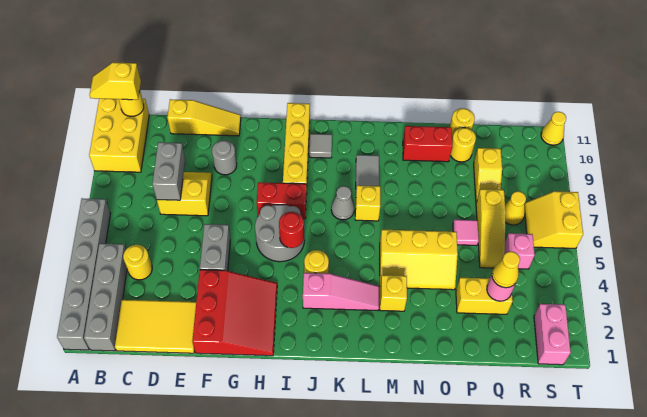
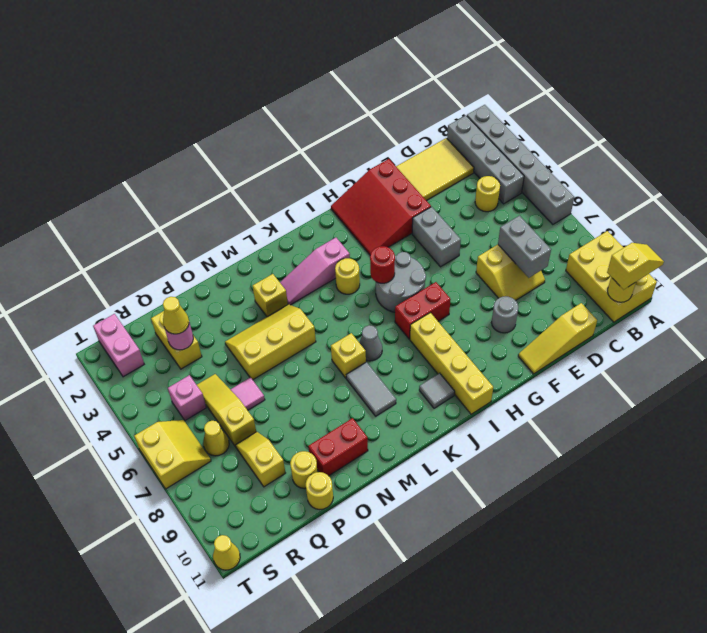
yellow brick P3:Q3 level 1 -> yellow brick Q2:Q3 level 1

